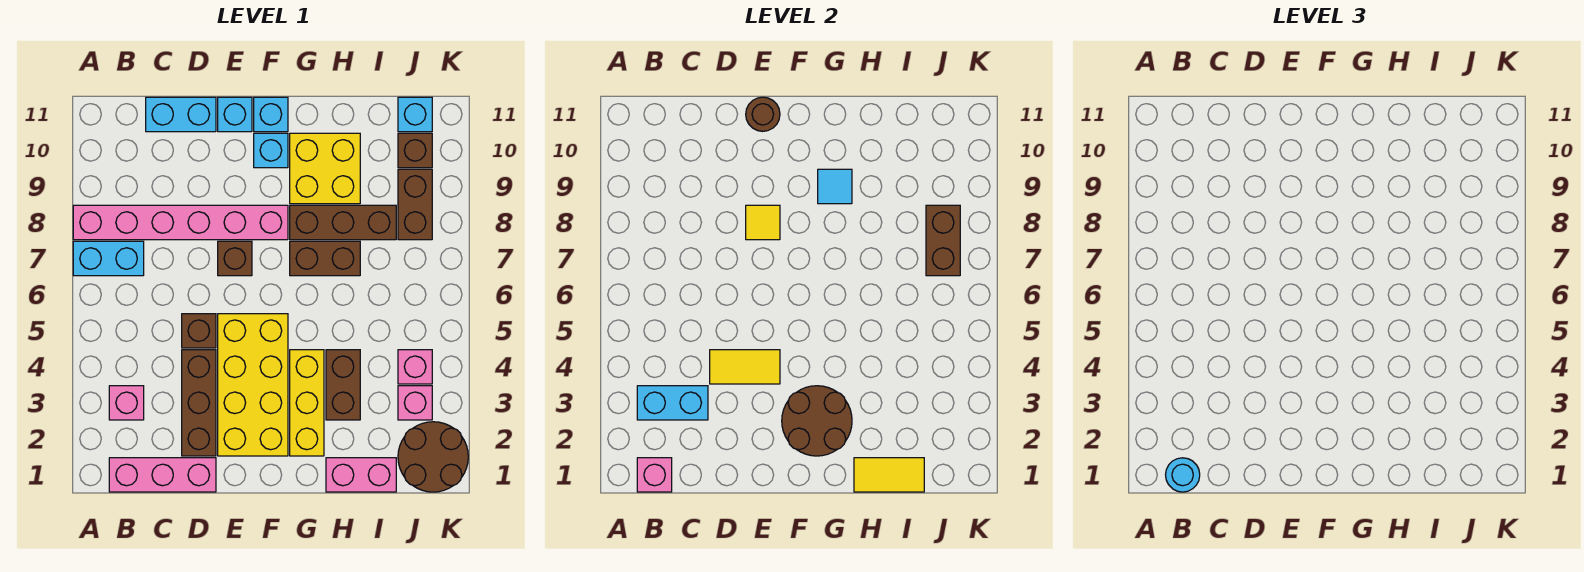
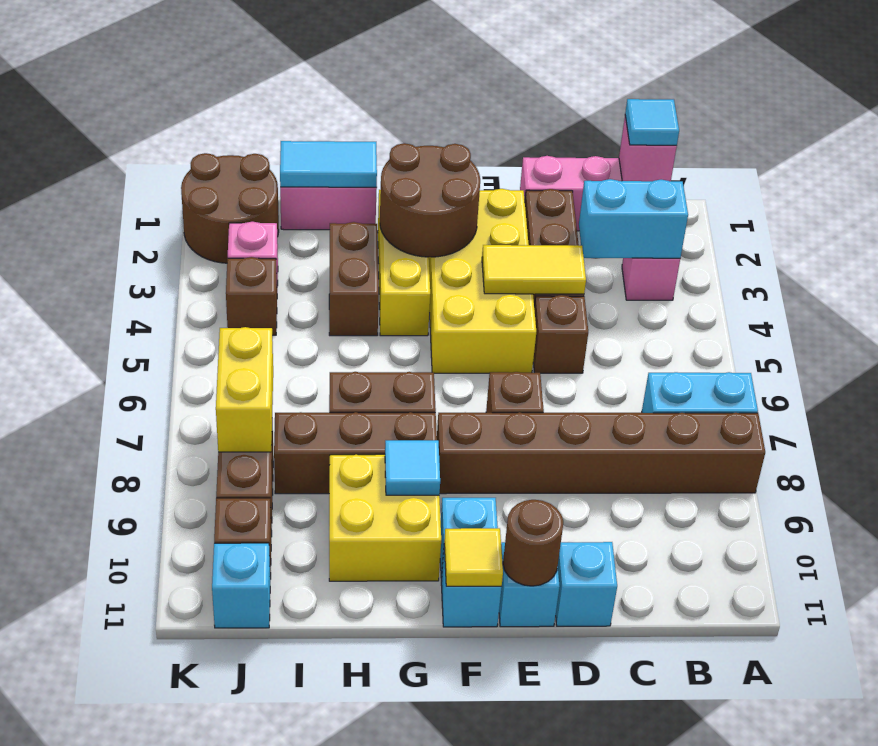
pink brick A8:F8 level 1 -> brown brick A8:F8 level 1
cyan round brick B1 level 3 -> cyan tile B1 level 3
cyan brick C11:D11 level 1 -> cyan brick D11 level 1
yellow tile E8 level 2 -> yellow tile F11 level 2
yellow tile H1:I1 level 2 -> cyan tile H1:I1 level 2
pink brick J4 level 1 -> brown brick J4 level 1
brown brick J7:J8 level 2 -> yellow brick J7:J8 level 2

